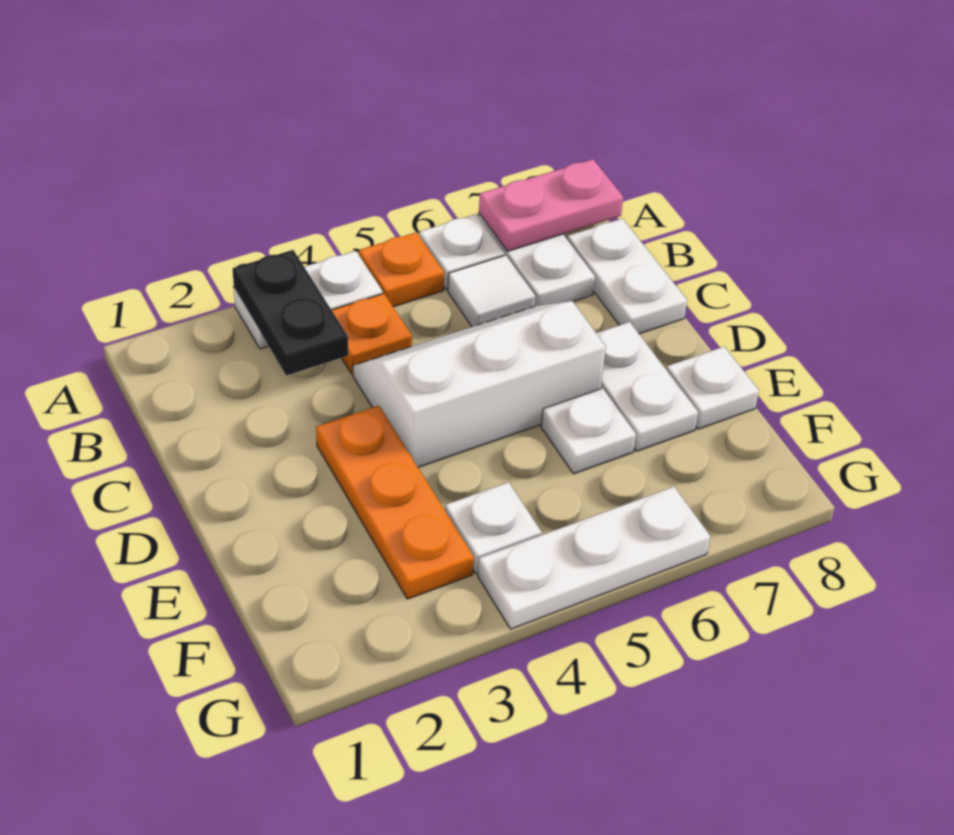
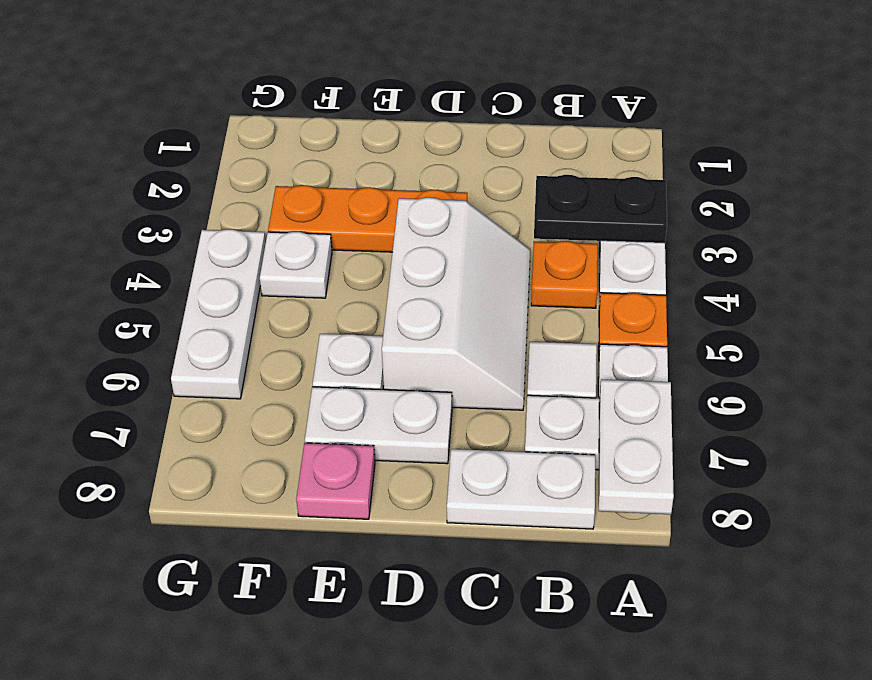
pink plate A7:A8 level 2 -> white plate A7:A8 level 2
white plate E8 level 1 -> pink plate E8 level 1

